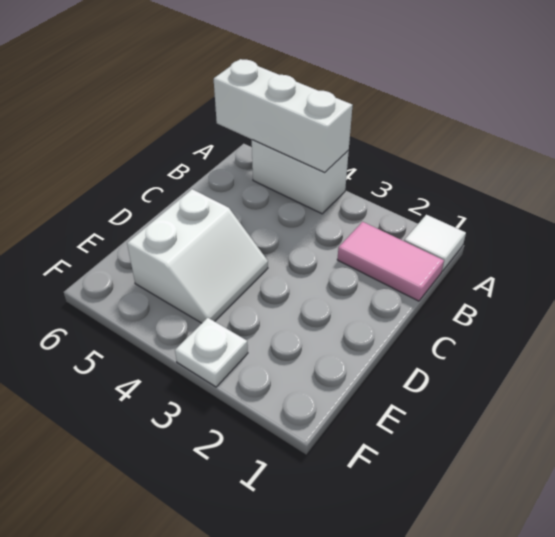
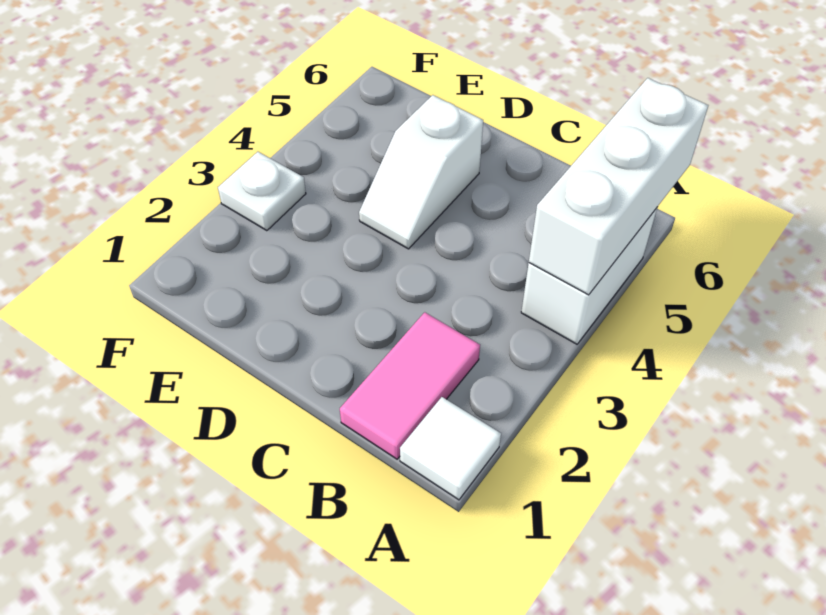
white slope D4:E5 level 1 top 5 -> white slope D4:D5 level 1 top 5

